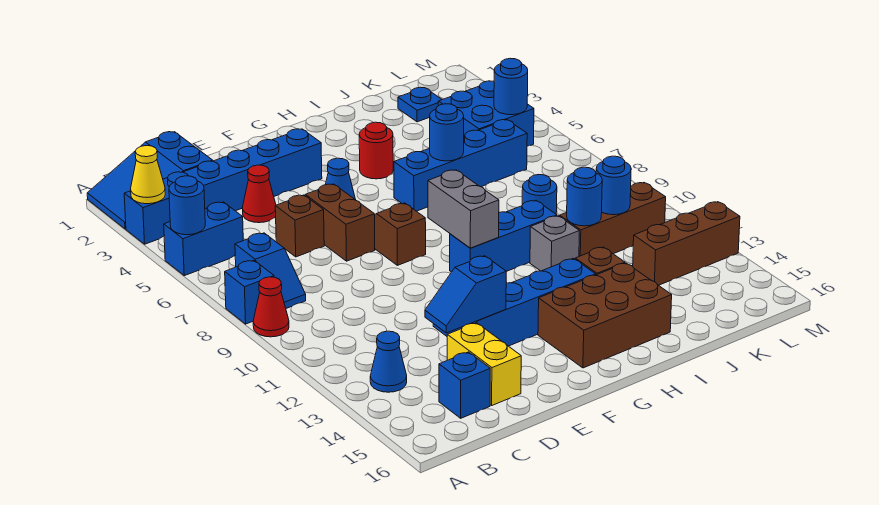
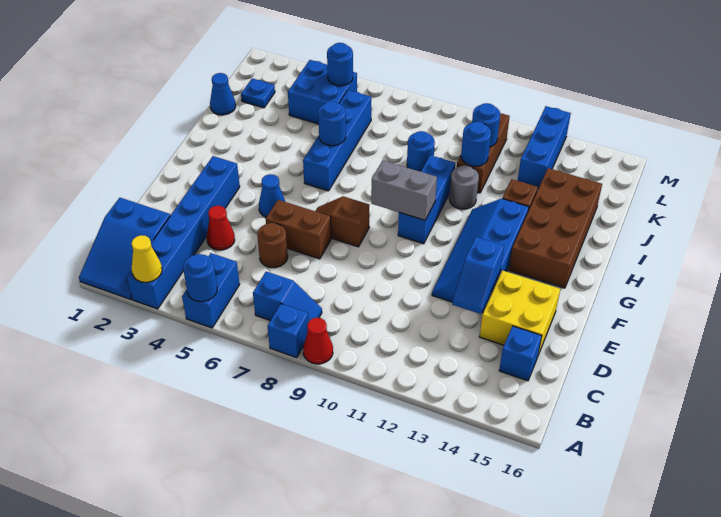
blue cone B13 level 1 -> blue cone J1 level 1
brown brick D6 level 1 -> brown round brick D6 level 1
yellow brick D14:D15 level 1 -> yellow brick D14:E15 level 1
brown brick G14:I15 level 1 -> brown brick G14:J15 level 1
red round brick H4 level 1 -> none
grey brick I11 level 1 -> grey round brick I11 level 1
brown brick K13:M13 level 1 -> blue brick K13:M13 level 1

